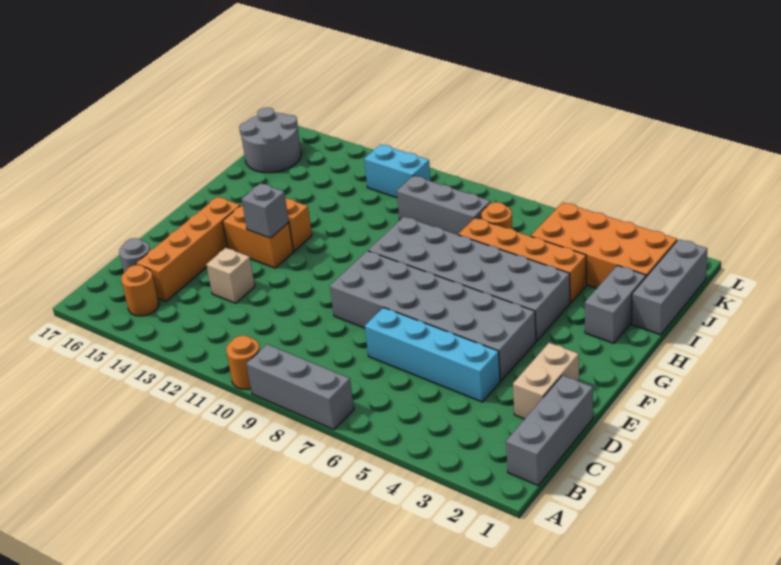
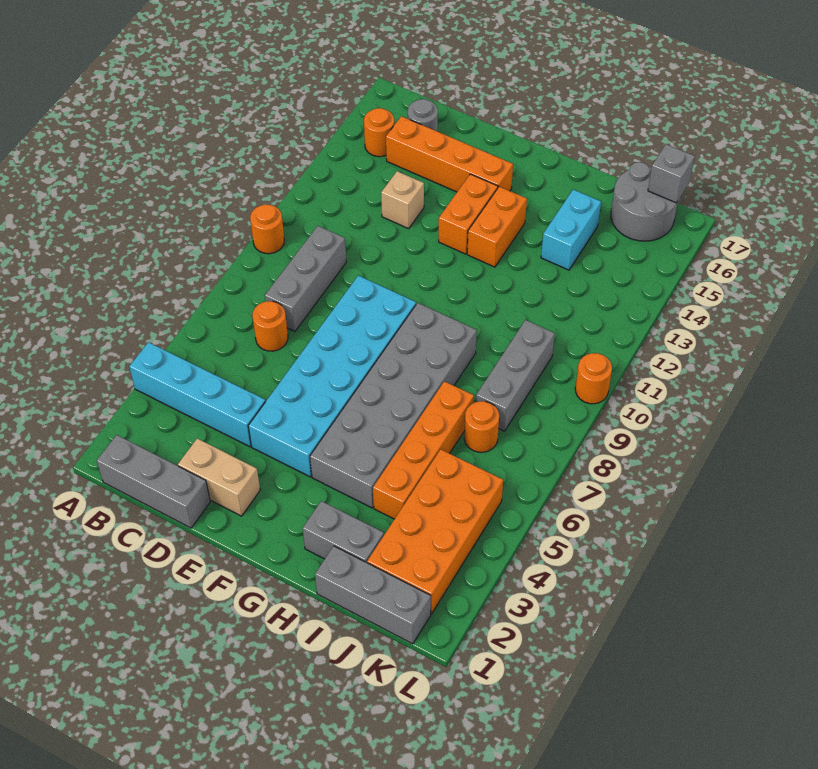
grey brick A7:A9 level 1 -> grey brick C8:C10 level 1
none -> orange round brick C7 level 1
cyan brick D4:D7 level 1 -> cyan brick A4:D4 level 1
grey brick E4:F9 level 1 -> cyan brick E4:F9 level 1
grey brick F13 level 2 -> grey brick K17 level 2
cyan brick K11:K12 level 1 -> cyan brick I14:I15 level 1
none -> orange round brick L10 level 1

